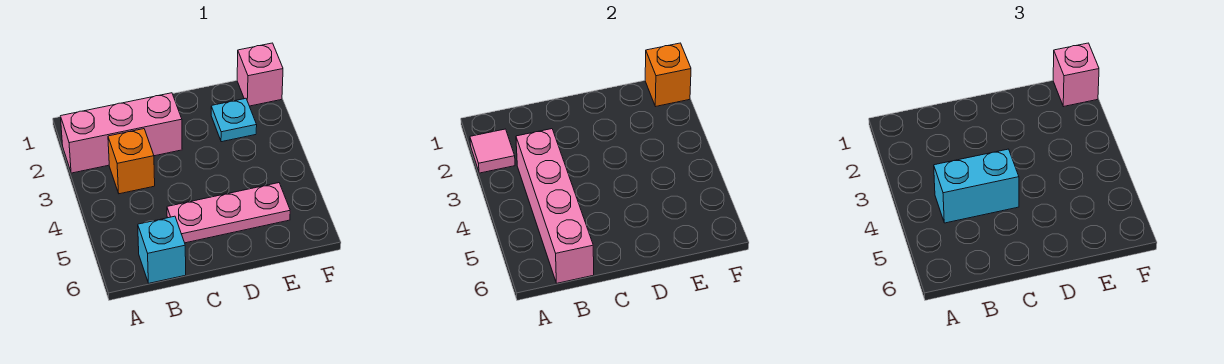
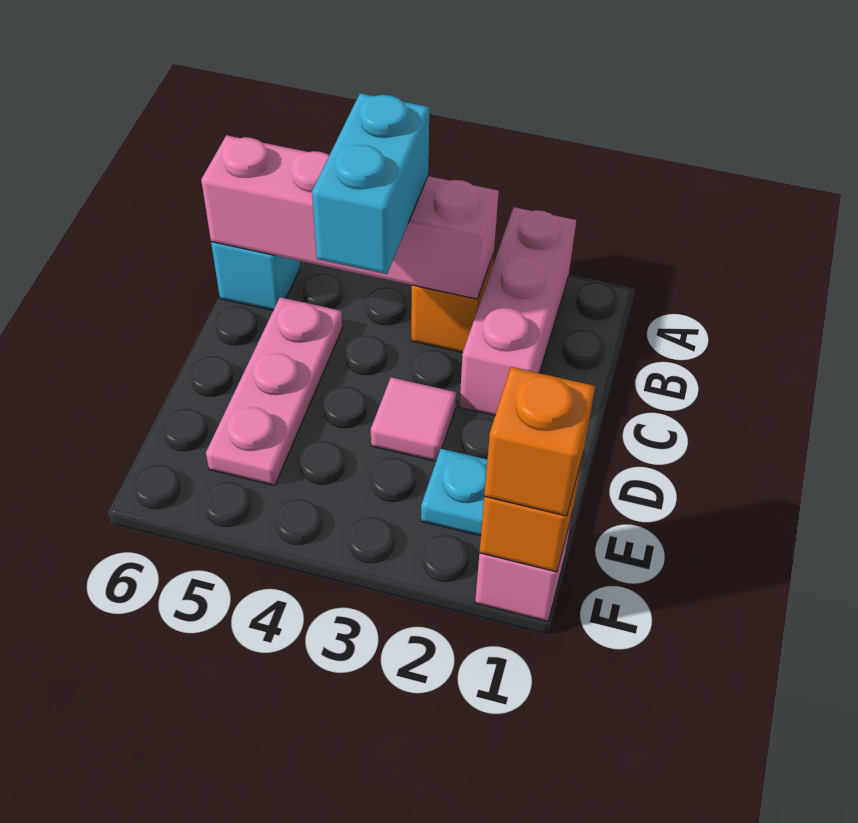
pink tile A2 level 2 -> pink tile D3 level 1
pink brick F1 level 3 -> orange brick F1 level 3

